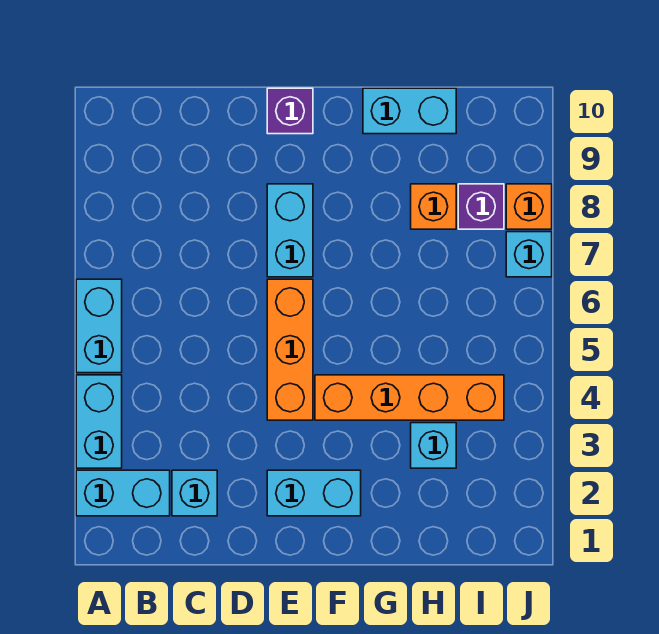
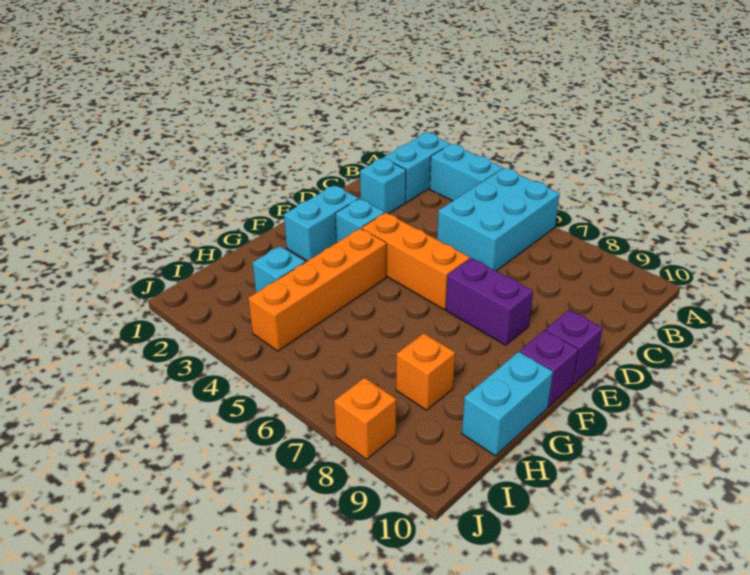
cyan brick A5:A6 level 1 -> cyan brick A5:C6 level 1
cyan brick E7:E8 level 1 -> purple brick E7:E8 level 1
purple brick I8 level 1 -> purple brick F10 level 1
cyan brick J7 level 1 -> cyan brick E3 level 1

